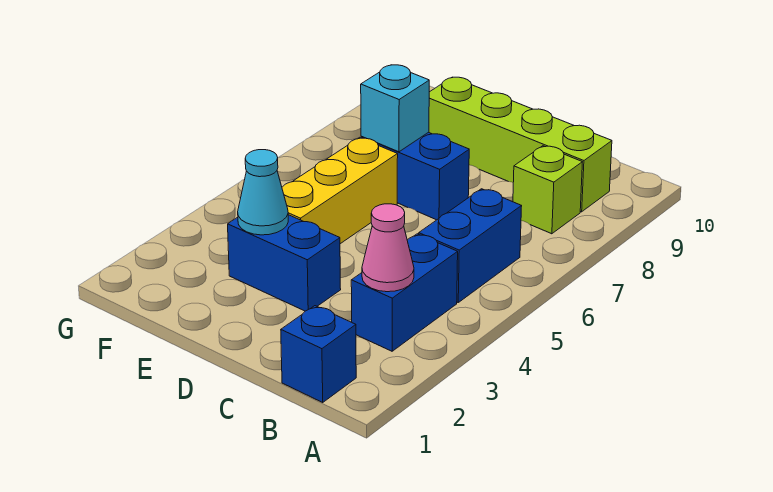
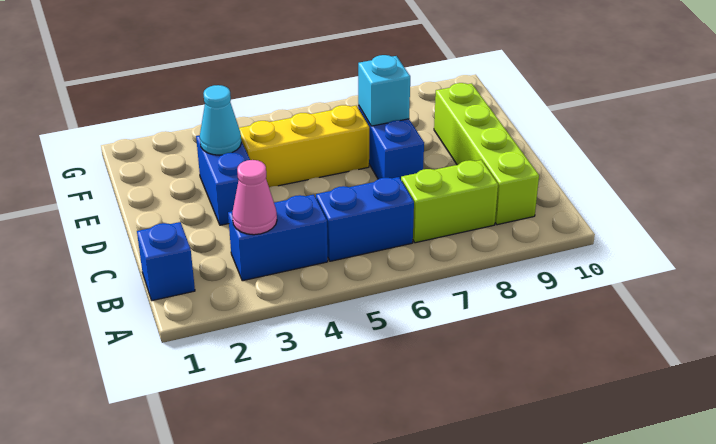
lime brick B8 level 1 -> lime brick B7:B8 level 1

